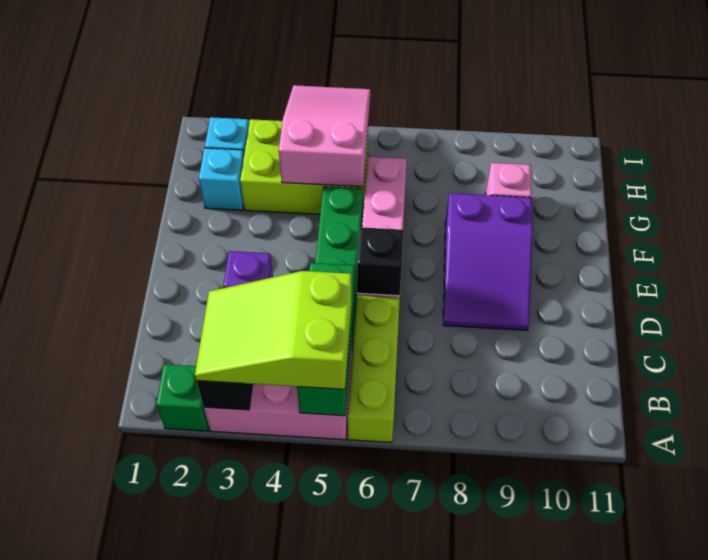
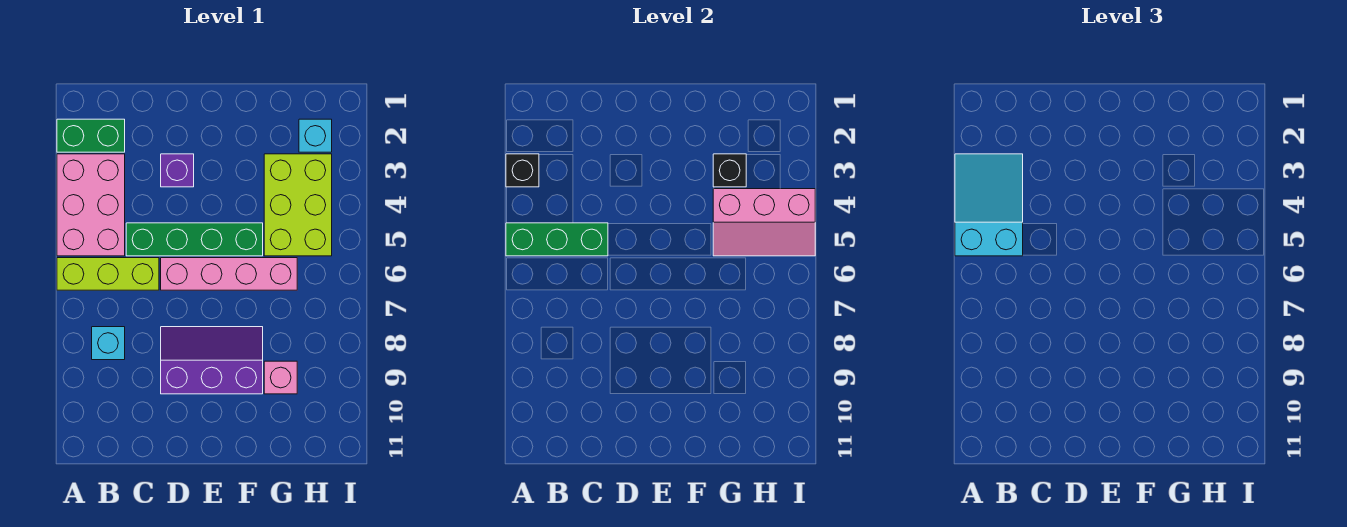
green brick A2 level 1 -> green brick A2:B2 level 1
lime slope A3:B5 level 3 top 5 -> cyan slope A3:B5 level 3 top 5
black brick D6 level 2 -> black brick G3 level 2
purple slope D8:F9 level 1 top F -> purple slope D8:F9 level 1 top 9
cyan brick G2 level 1 -> cyan brick B8 level 1
pink slope G4:I5 level 2 top G -> pink slope G4:I5 level 2 top 4

